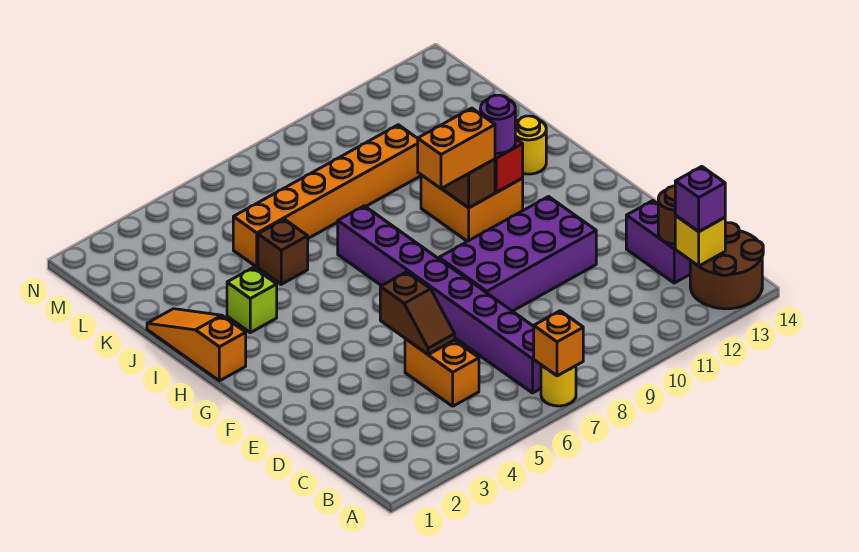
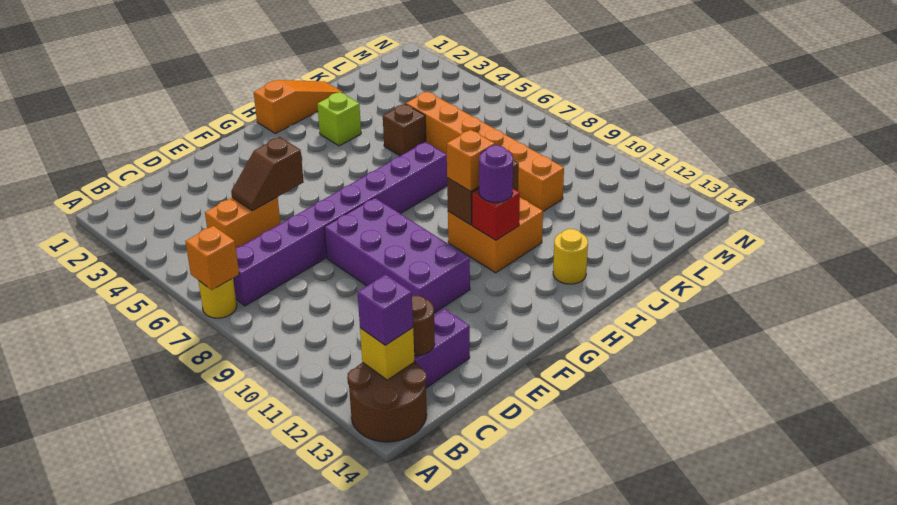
orange brick H9:H10 level 3 -> orange brick H10 level 3

